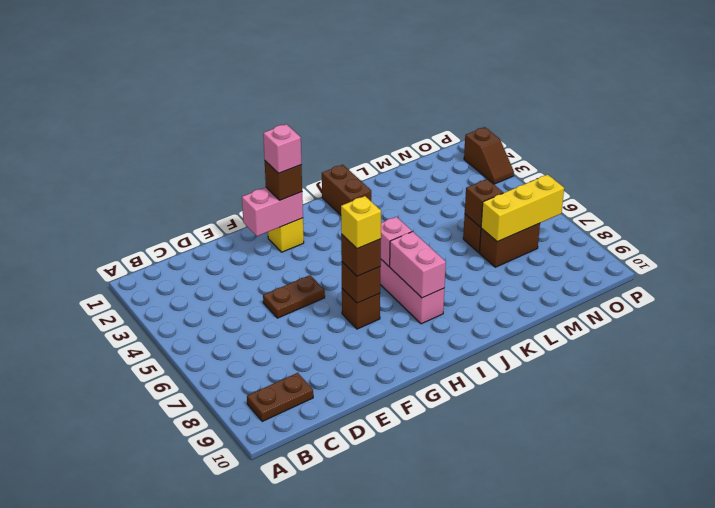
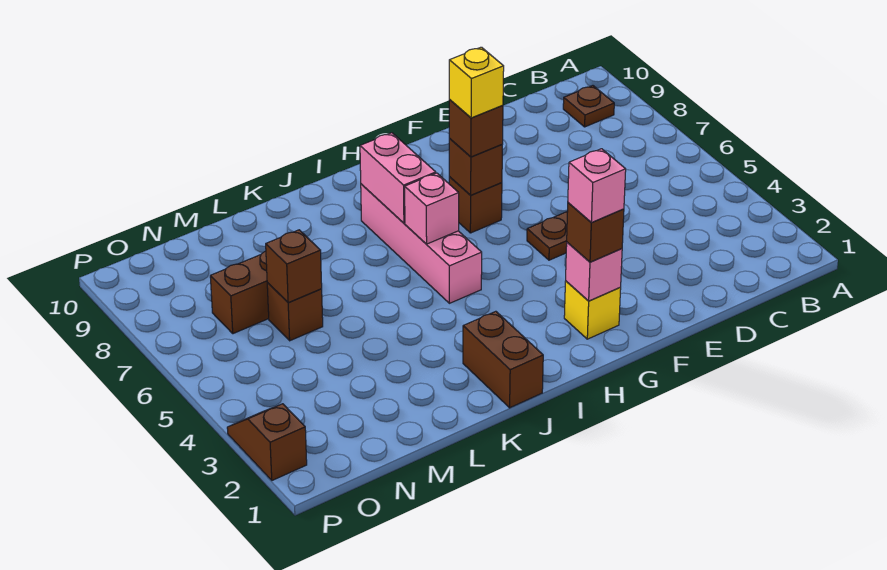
brown plate B9:C9 level 1 -> brown plate B9 level 1
pink brick F2:G2 level 2 -> pink brick G2 level 2
yellow brick M7:O7 level 2 -> none

